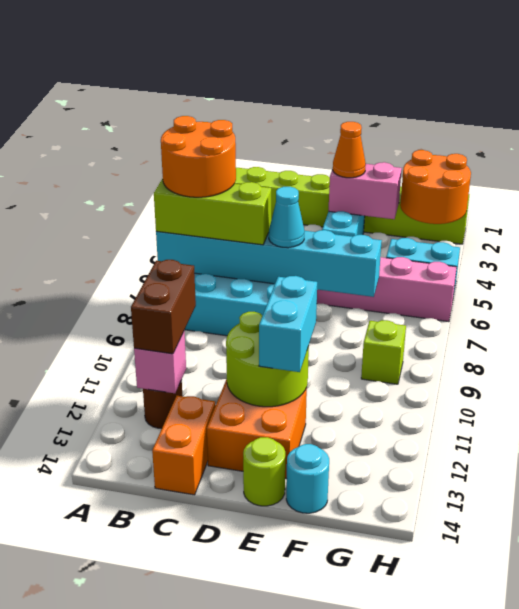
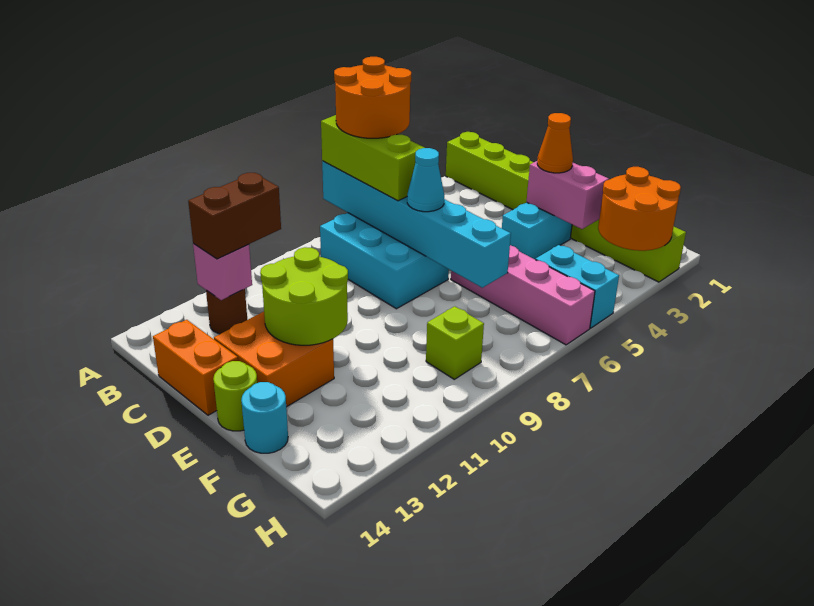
orange brick C13:C14 level 1 -> orange brick C14:D14 level 1
cyan brick E11:E12 level 3 -> none

